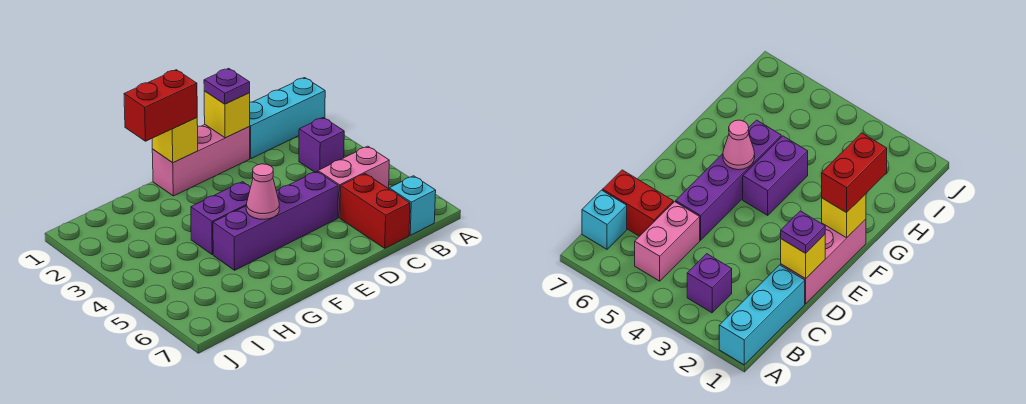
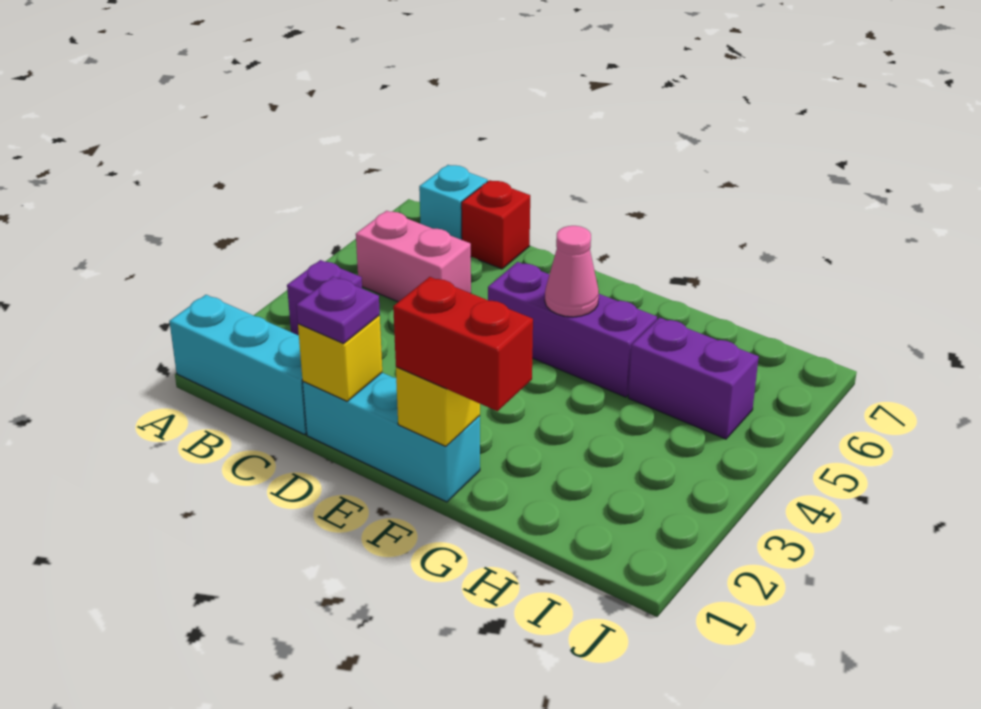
red brick C6:C7 level 1 -> red brick C7 level 1
pink brick D1:F1 level 1 -> cyan brick D1:F1 level 1
purple brick D5:G5 level 1 -> purple brick E5:G5 level 1
purple brick F4:G4 level 1 -> purple brick H5:I5 level 1

